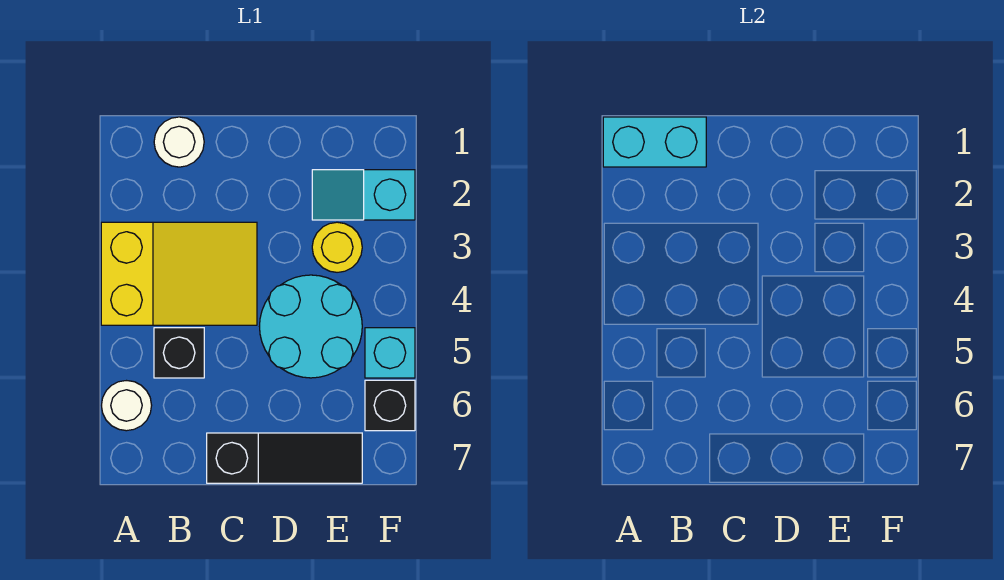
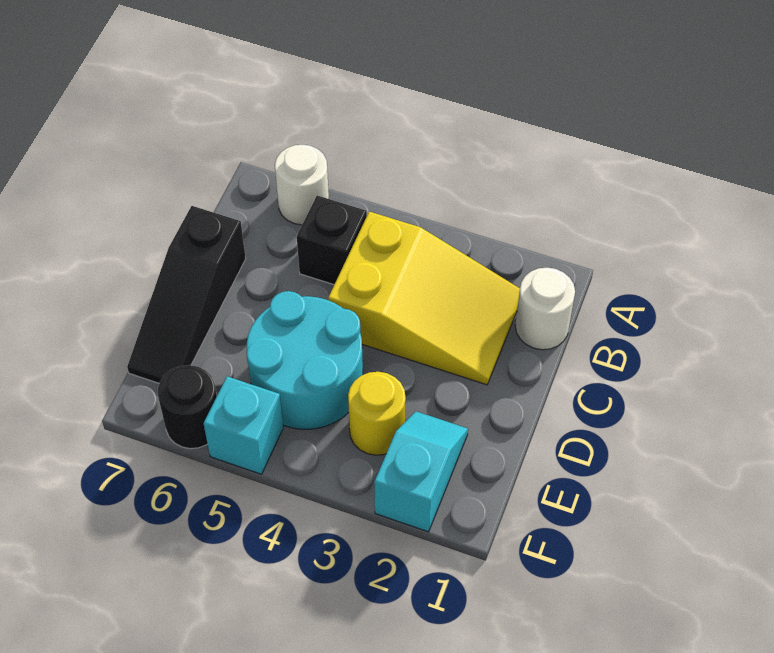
cyan brick A1:B1 level 2 -> none
yellow slope A3:C4 level 1 top A -> yellow slope B2:C4 level 1 top 4
black brick F6 level 1 -> black round brick F6 level 1

